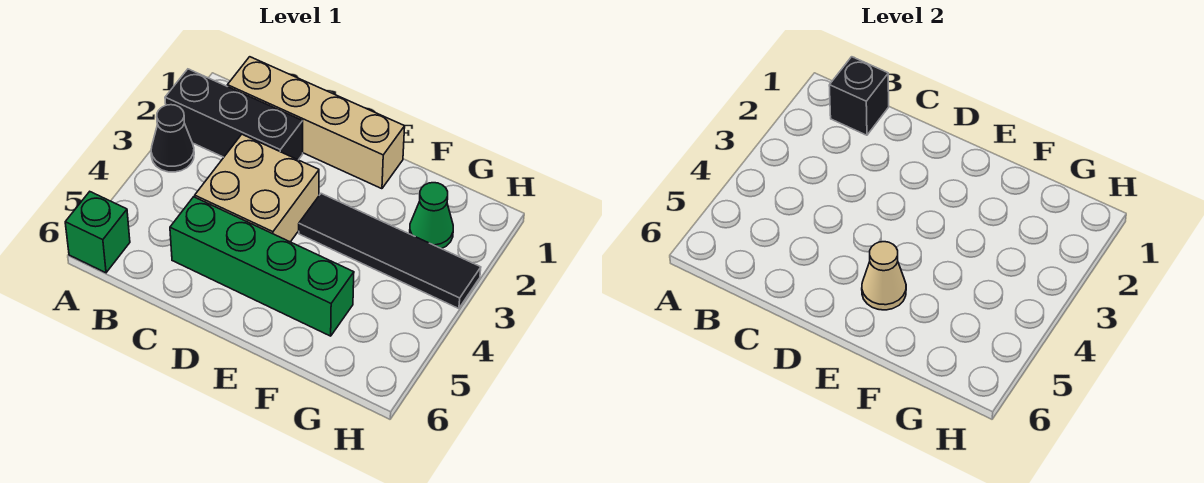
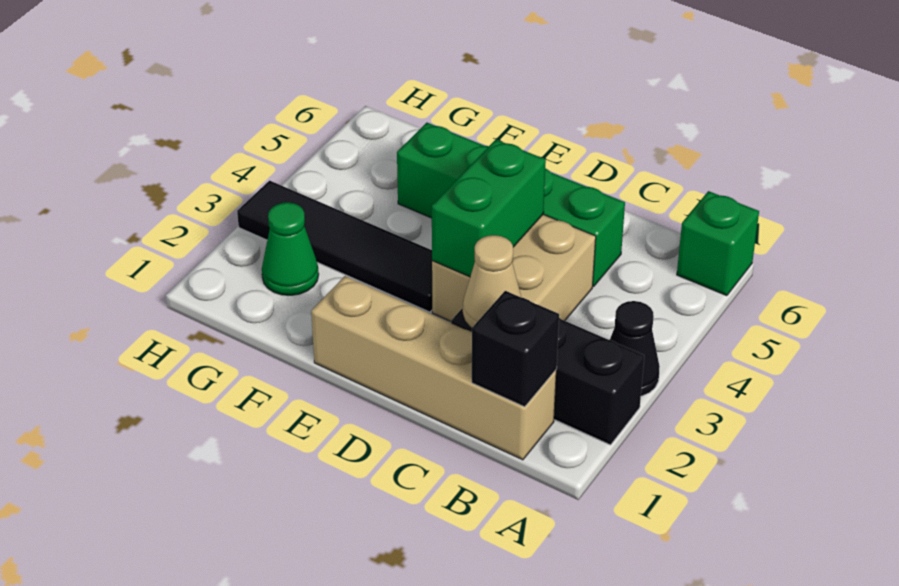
none -> green brick D3:D4 level 2
tan cone E5 level 2 -> tan cone C2 level 2

